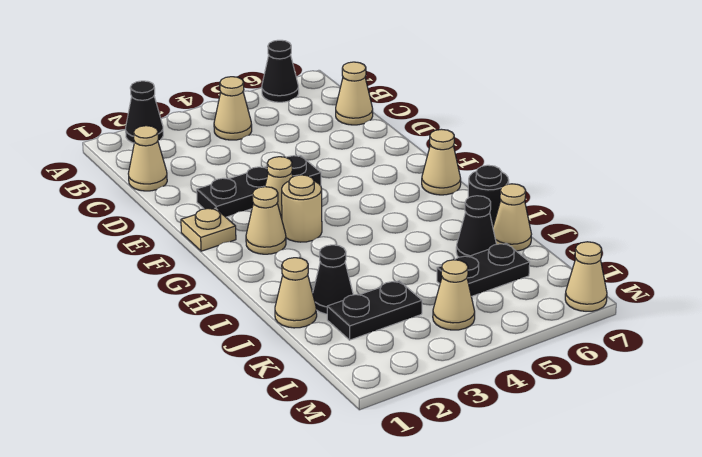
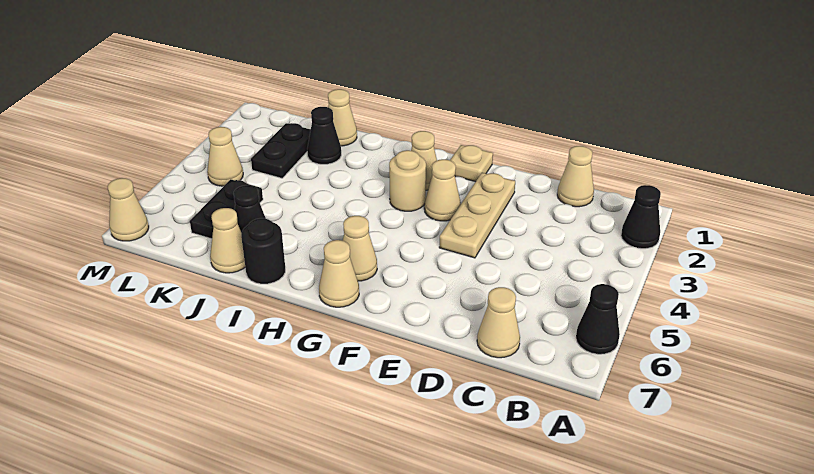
tan cone B4 level 1 -> tan cone G6 level 1
black plate E2:E4 level 1 -> tan plate E2:E4 level 1

